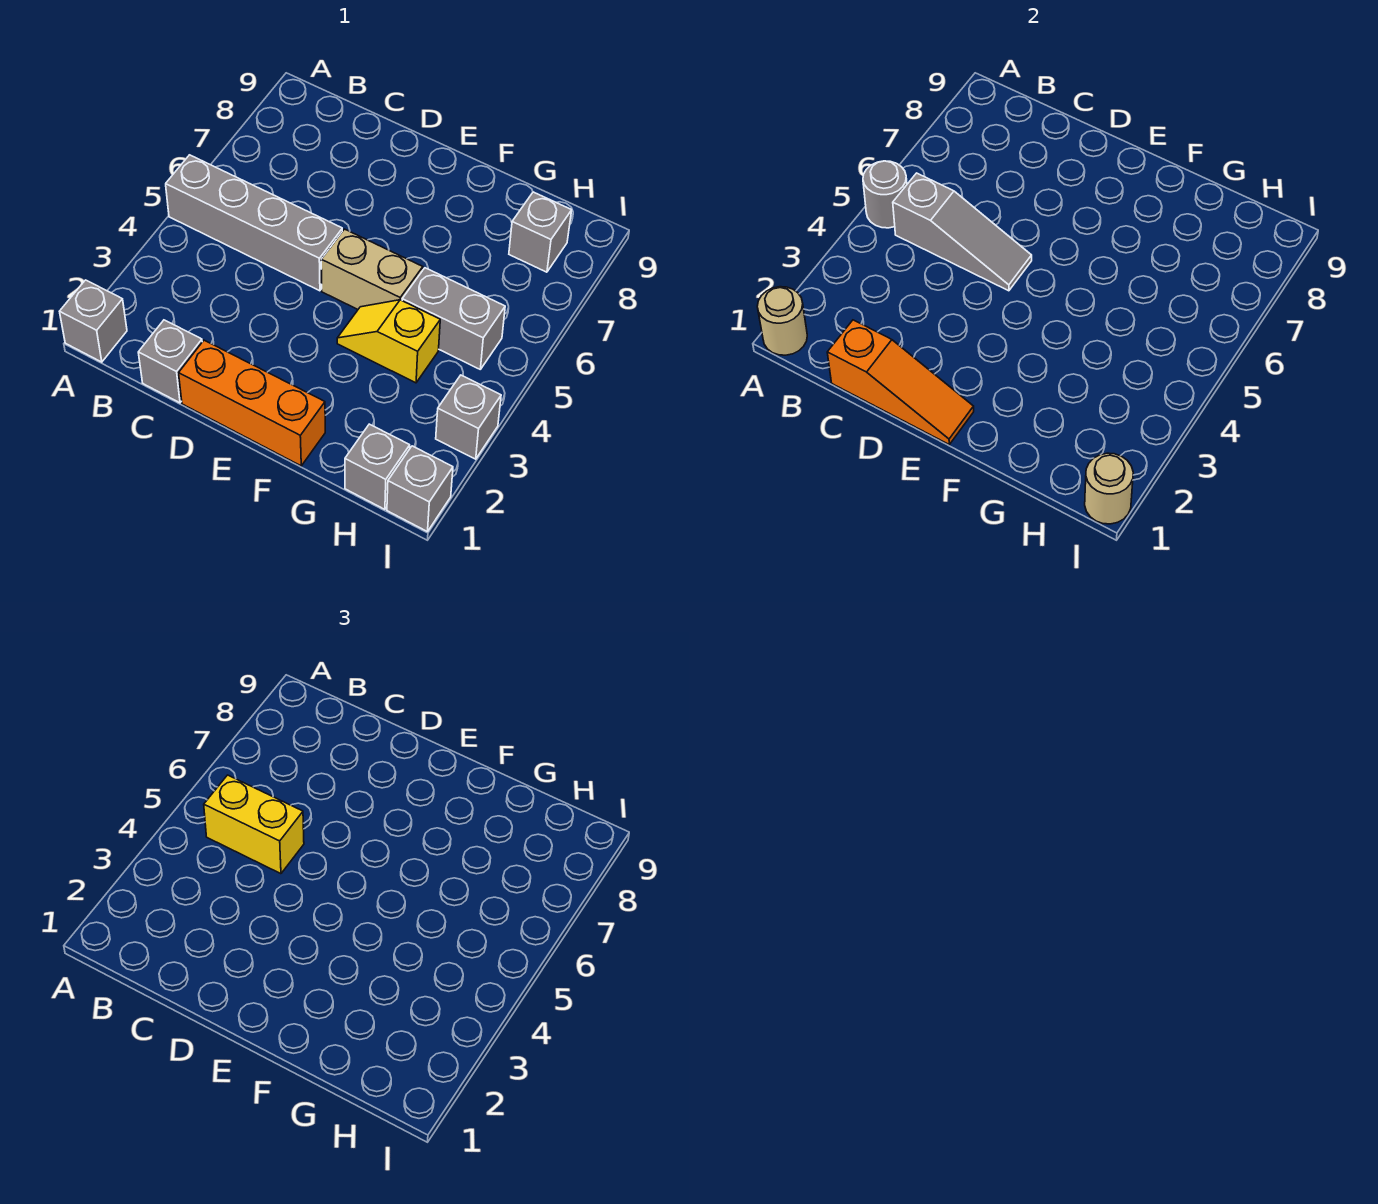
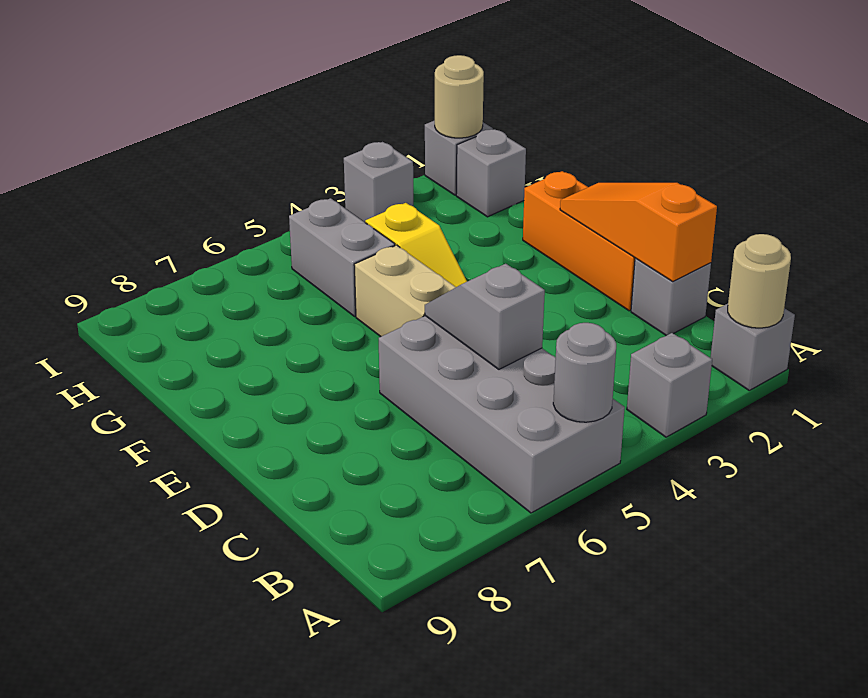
grey brick A5:D5 level 1 -> grey brick A5:D6 level 1
grey slope B5:D5 level 2 top B -> grey slope C5:D5 level 2 top C
yellow brick B5:C5 level 3 -> none
grey brick H8 level 1 -> grey brick A3 level 1

